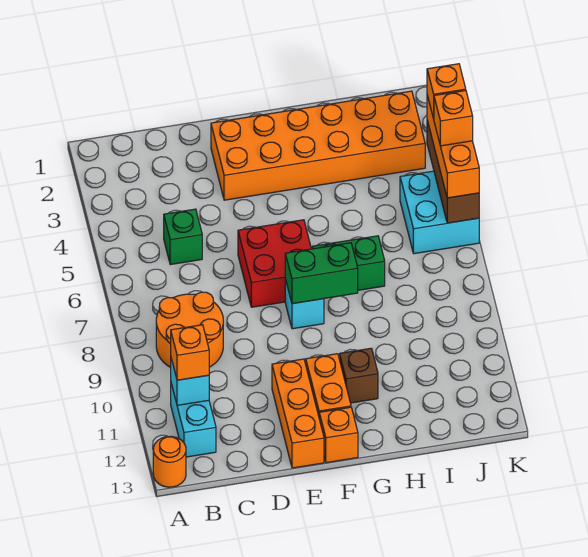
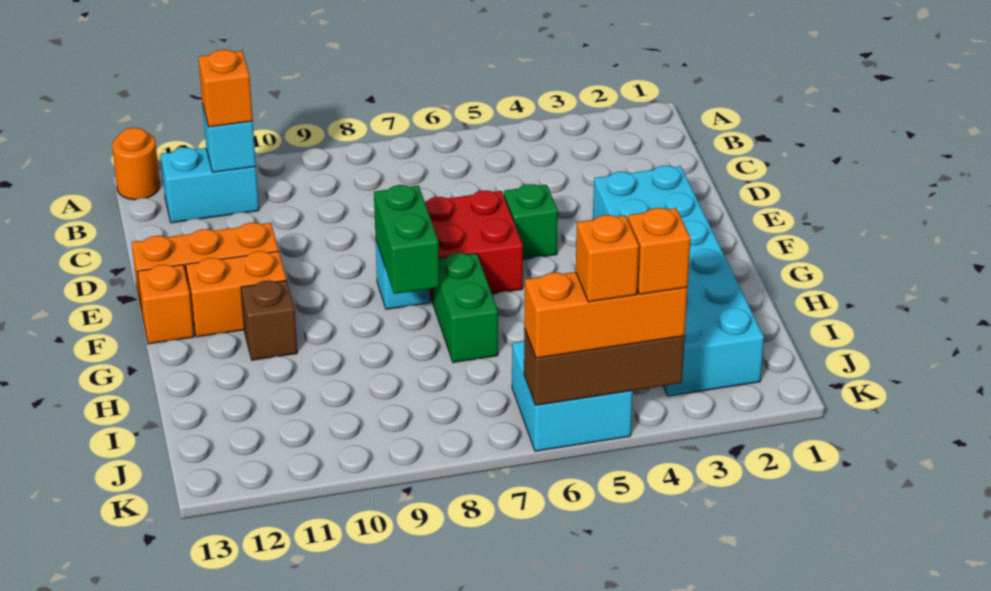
orange round brick B8:C9 level 1 -> none
green brick C5 level 1 -> green brick E5 level 1
orange brick E2:J3 level 1 -> cyan brick E2:J3 level 1

